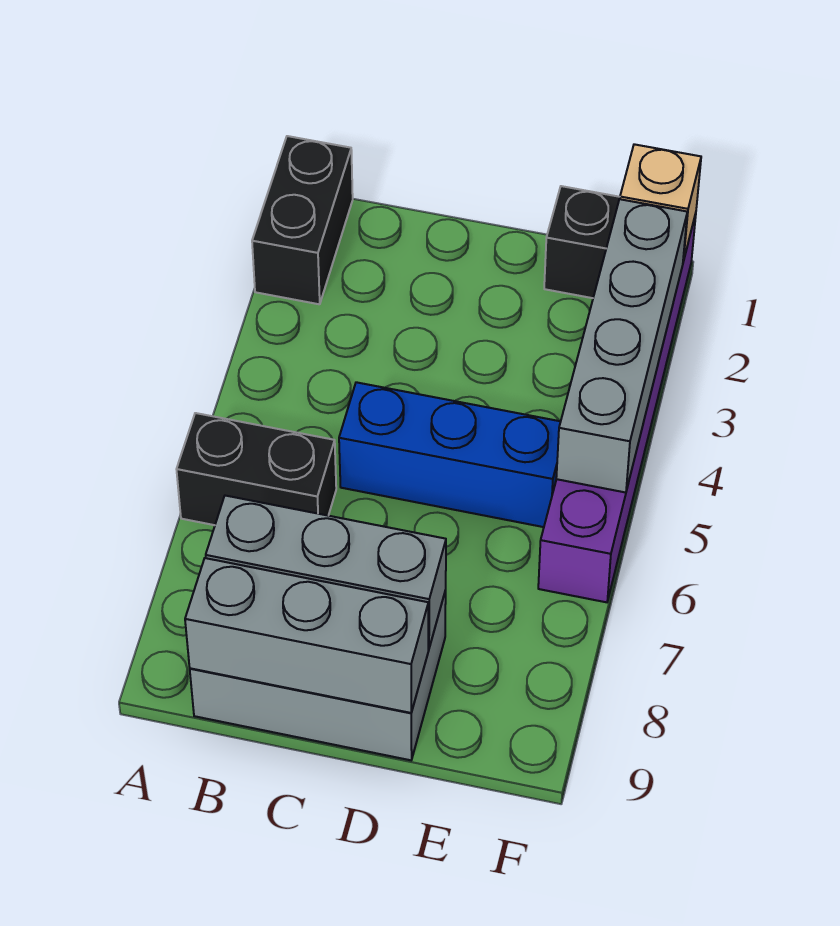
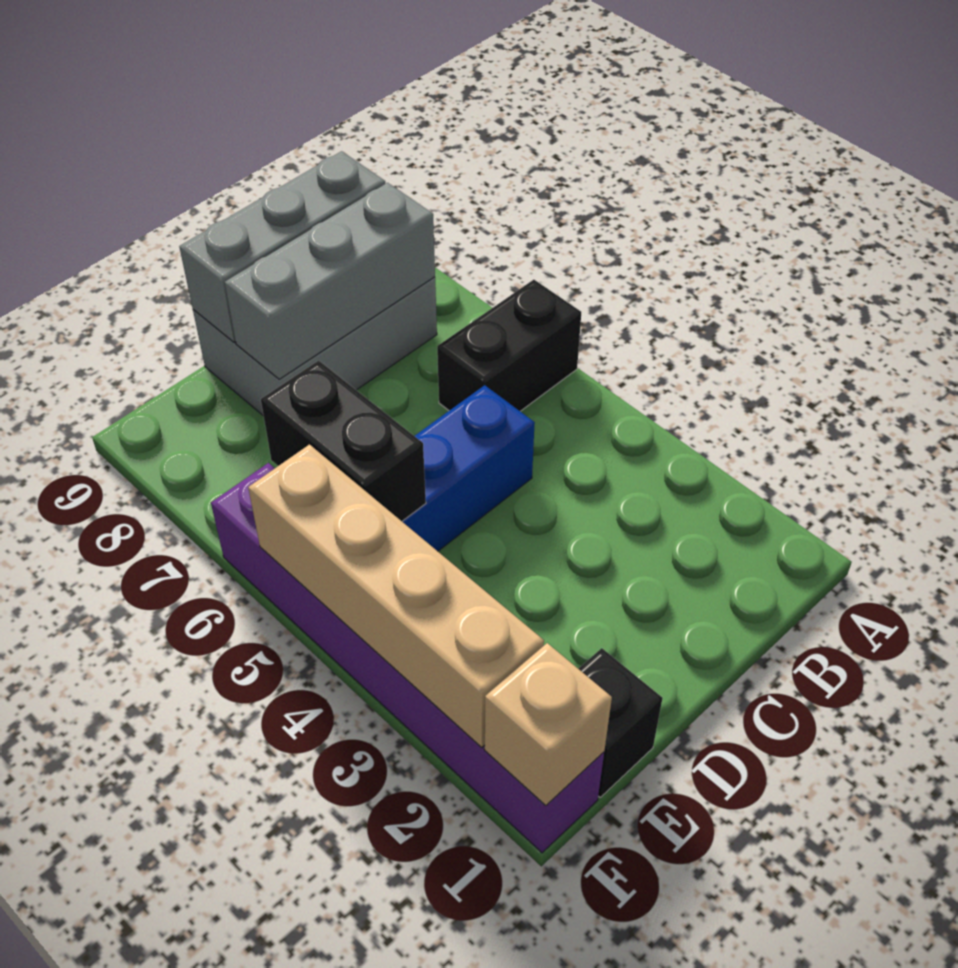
black brick A1:A2 level 1 -> black brick E5:E6 level 2
grey brick F2:F5 level 2 -> tan brick F2:F5 level 2

